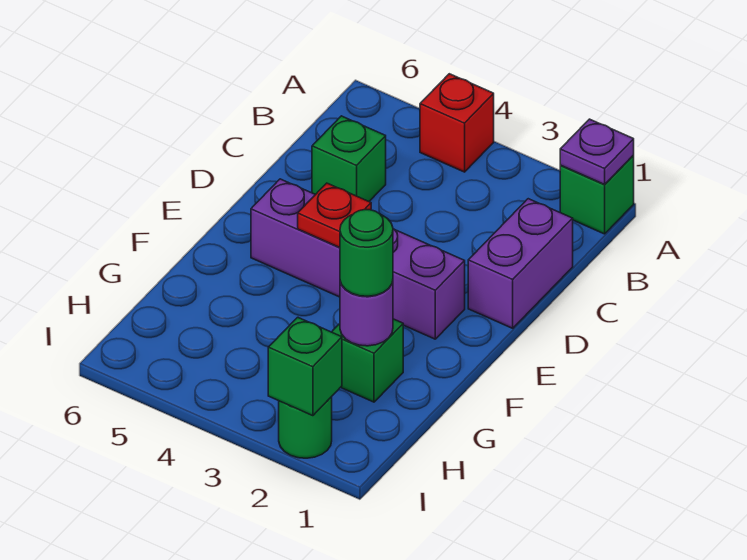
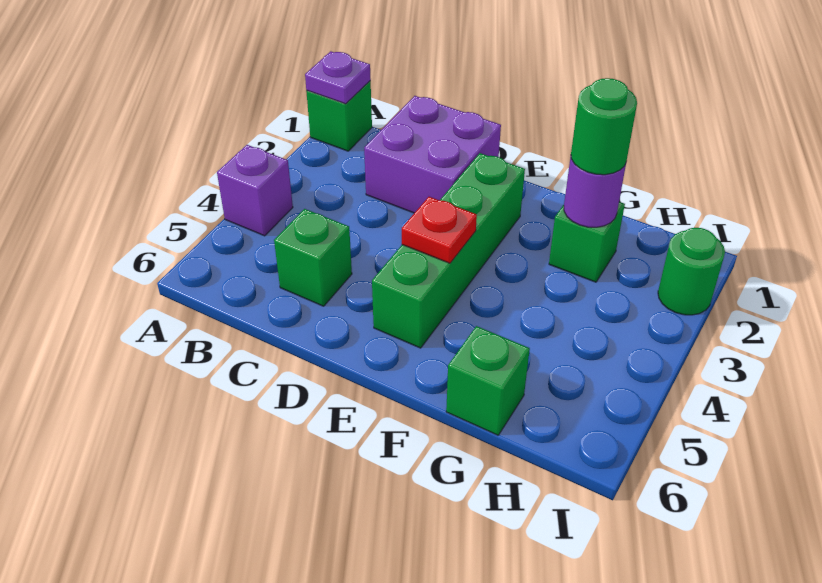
red brick A4 level 1 -> purple brick A4 level 1
purple brick C1:D1 level 1 -> purple brick C1:D2 level 1
purple brick E2:E5 level 1 -> green brick E2:E5 level 1
green brick I2 level 2 -> green brick G6 level 1

